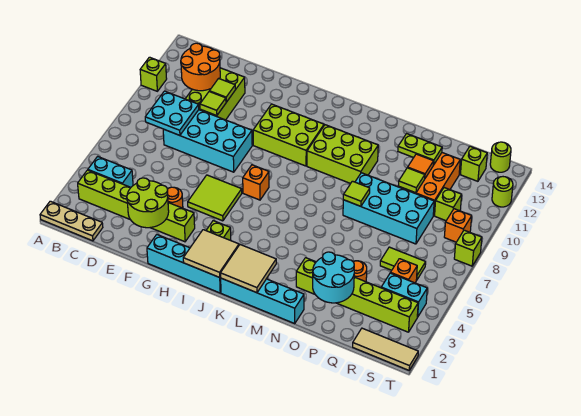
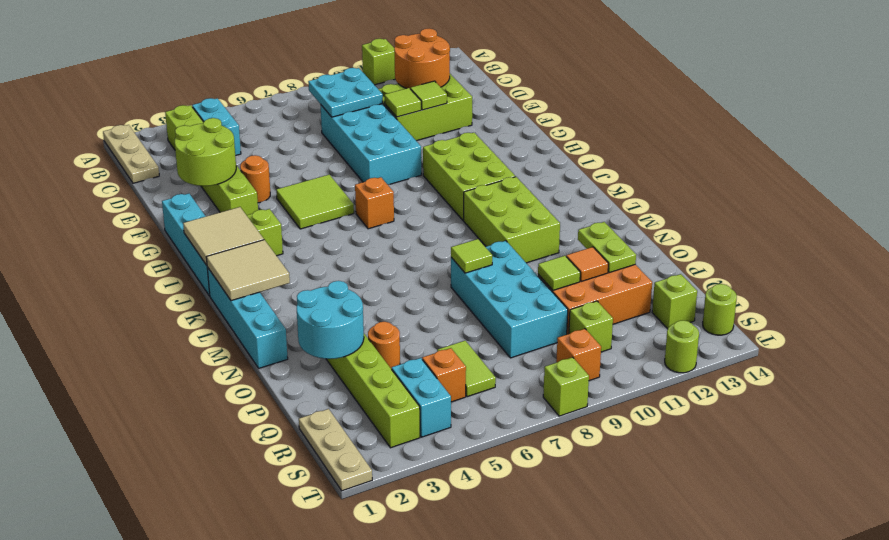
tan tile R1:T1 level 1 -> tan plate R1:T1 level 1

